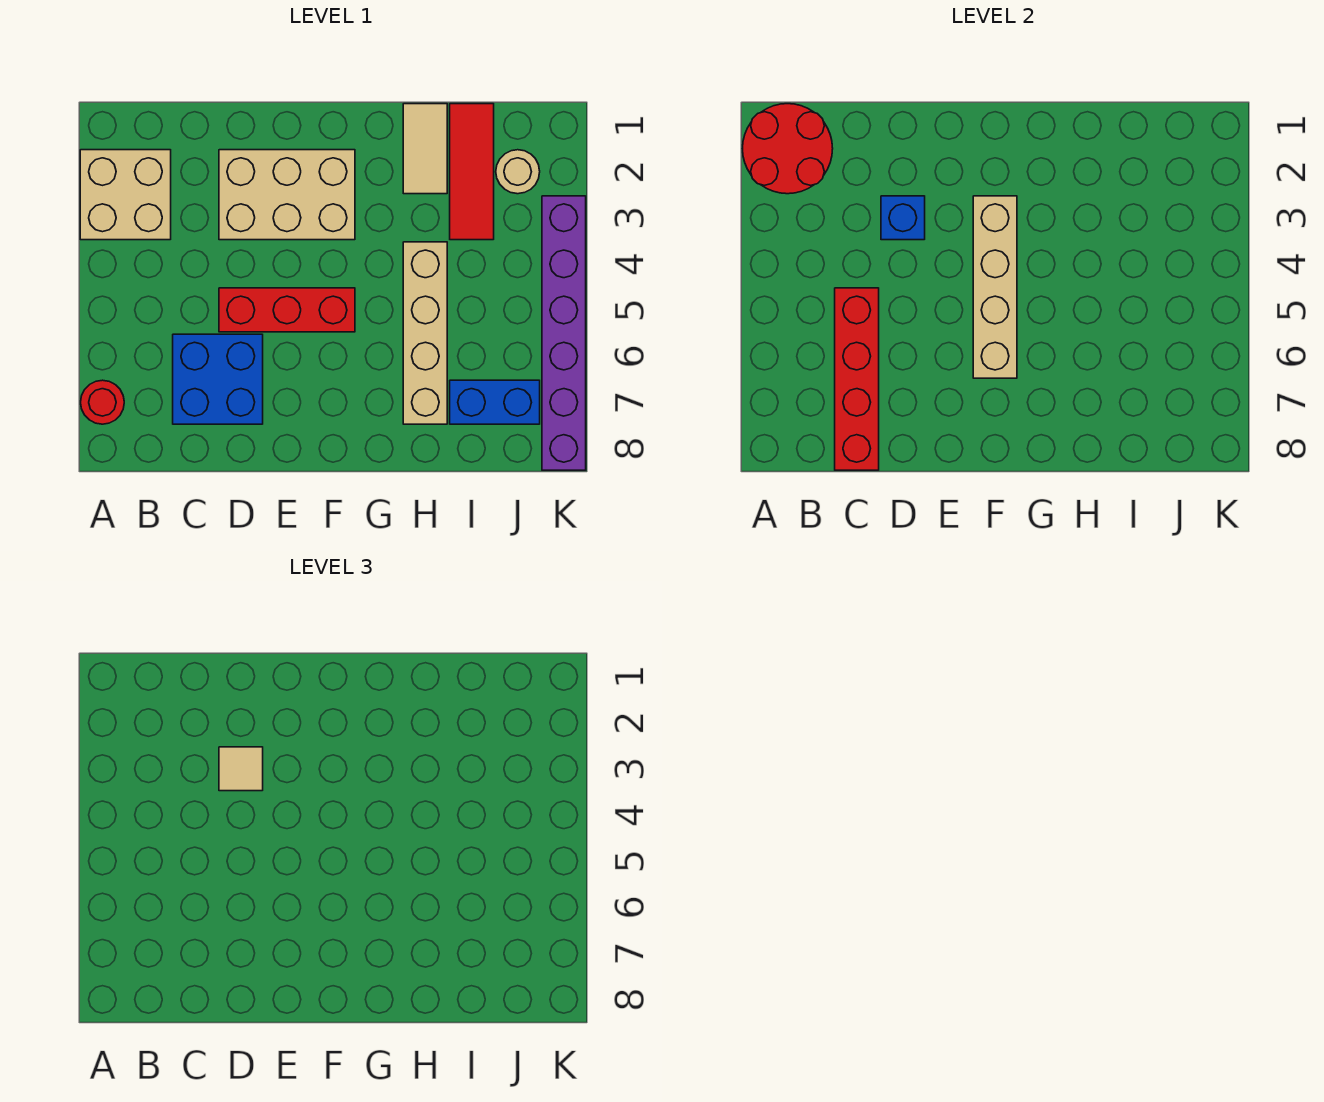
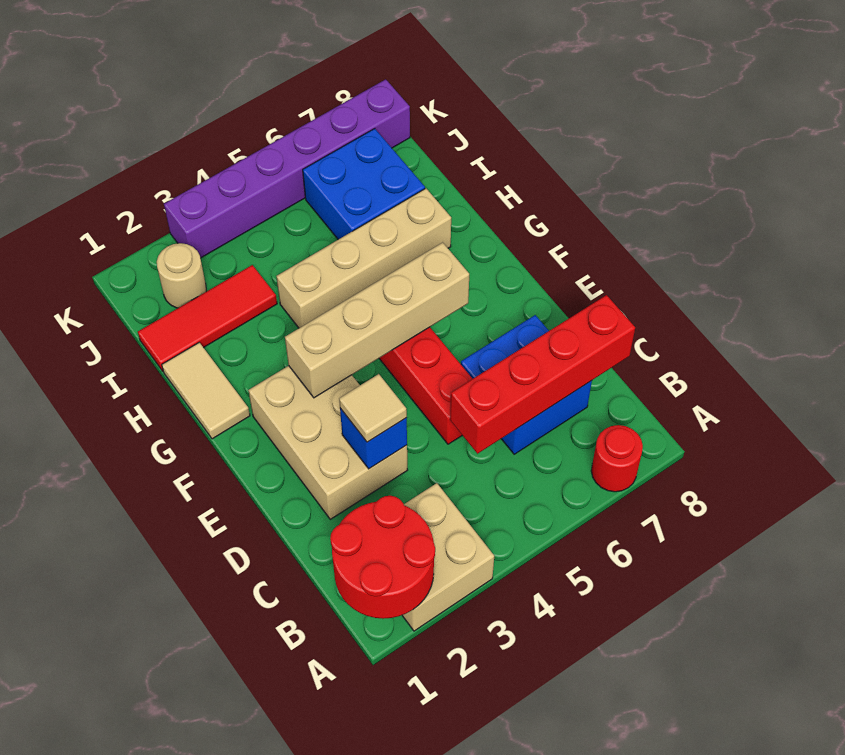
tan tile H1:H2 level 1 -> tan tile G1:H1 level 1
blue brick I7:J7 level 1 -> blue brick I6:J7 level 1

